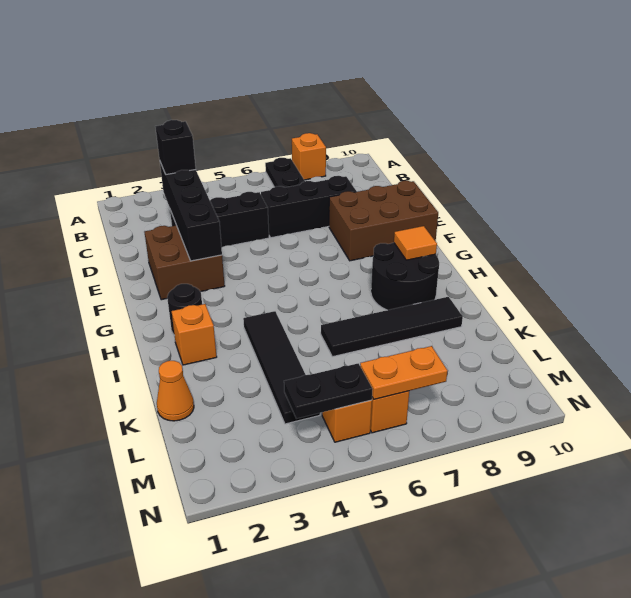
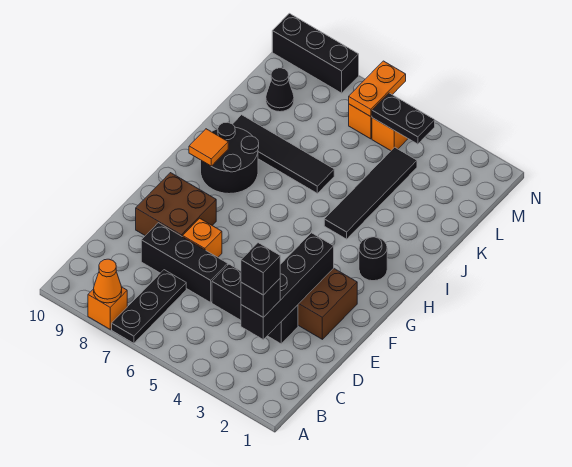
none -> black brick C3 level 4
brown brick E8:F10 level 1 -> brown brick E8:F9 level 1
orange brick I2 level 1 -> orange brick E7 level 1
orange cone K1 level 1 -> orange cone A8 level 2
none -> black cone L9 level 1
orange plate M6:M7 level 2 -> orange plate M6:N6 level 2
none -> black brick N8:N10 level 1

